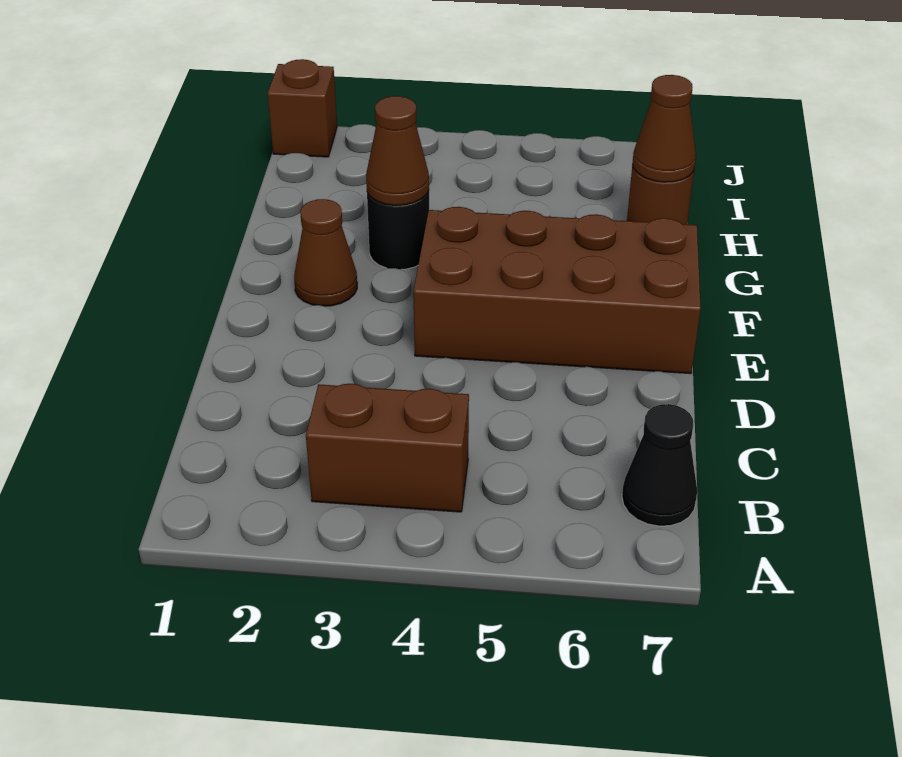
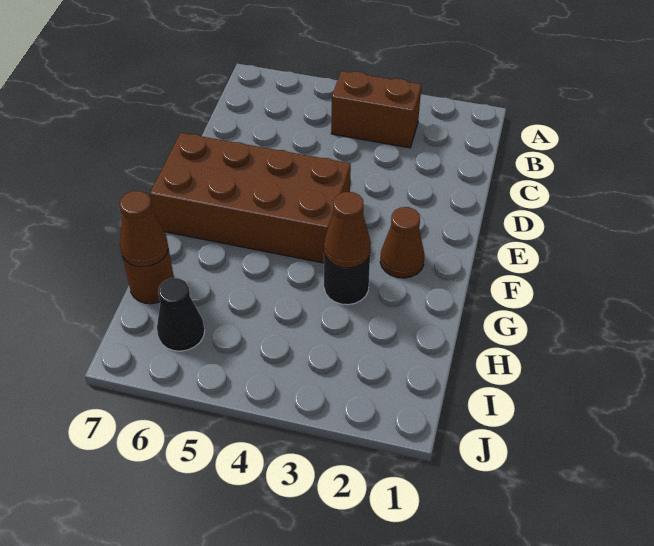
black cone B7 level 1 -> black cone I6 level 1
brown brick J1 level 1 -> none

